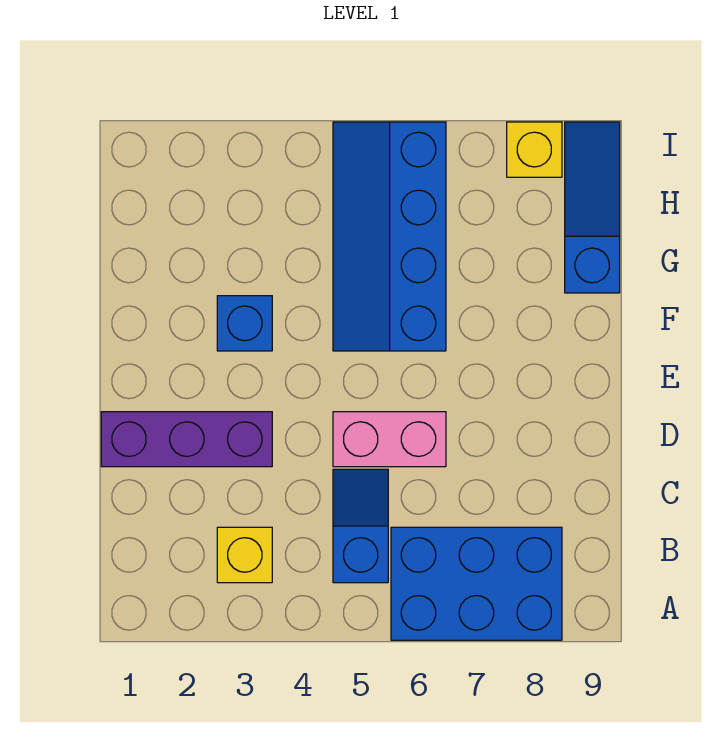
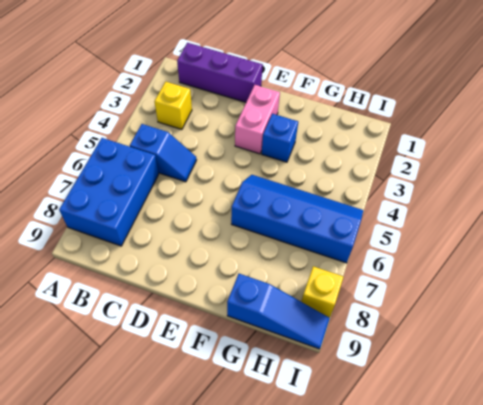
purple brick D1:D3 level 1 -> purple brick B1:D1 level 1
pink brick D5:D6 level 1 -> pink brick E2:E3 level 1

